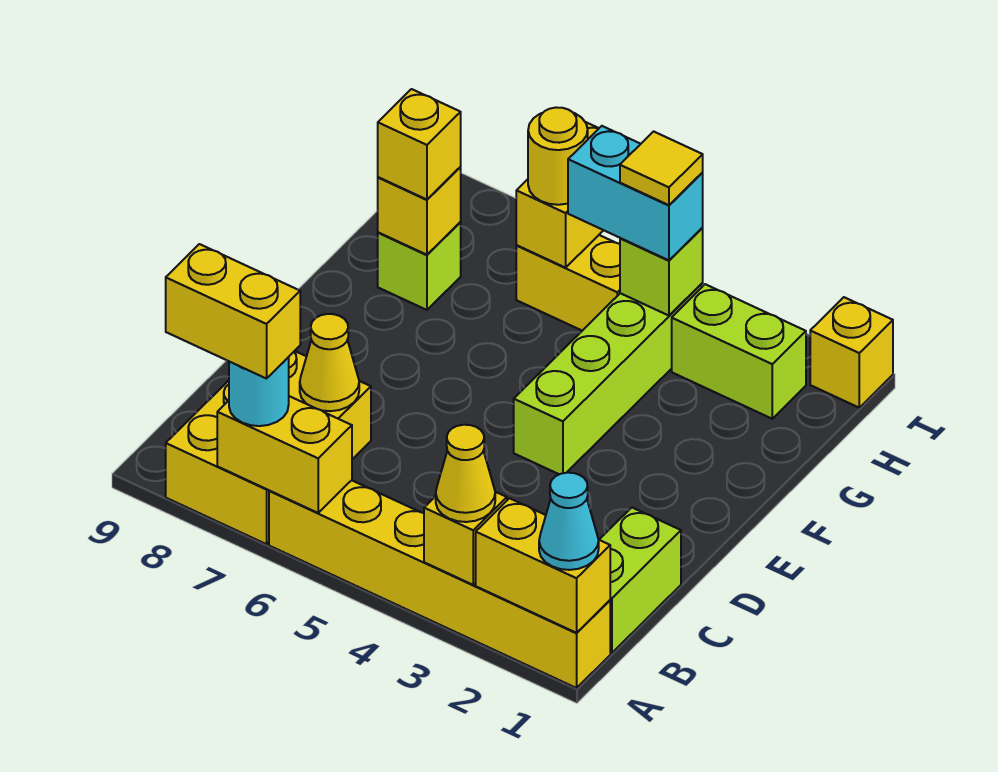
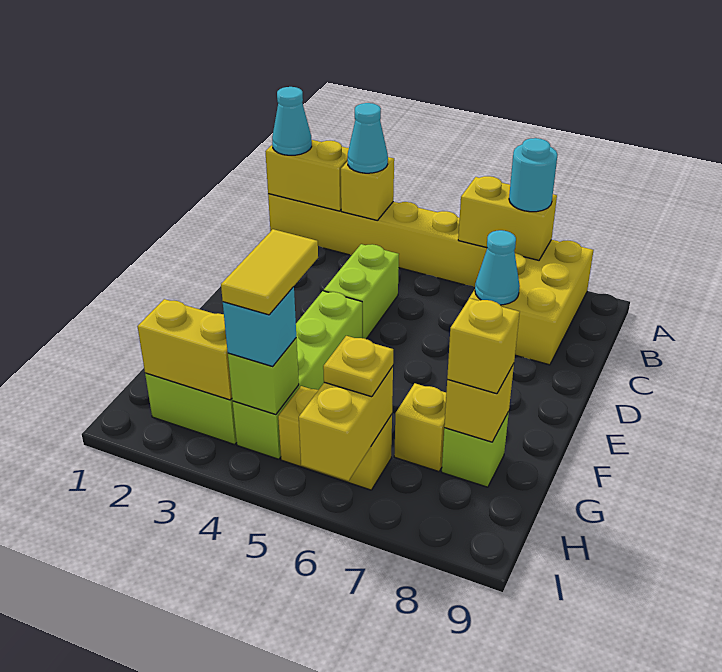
yellow cone A3 level 3 -> cyan cone A3 level 3
yellow brick A7:A8 level 4 -> yellow brick H2:H3 level 2
lime brick B1:C1 level 1 -> lime brick C4:D4 level 1
yellow cone C7 level 2 -> cyan cone C7 level 2
cyan brick H4:H5 level 3 -> cyan brick H4 level 3
yellow tile H4 level 4 -> yellow tile G4:H4 level 4
yellow round brick H6 level 3 -> yellow plate H6 level 3
yellow brick I1 level 1 -> yellow brick G7 level 1

